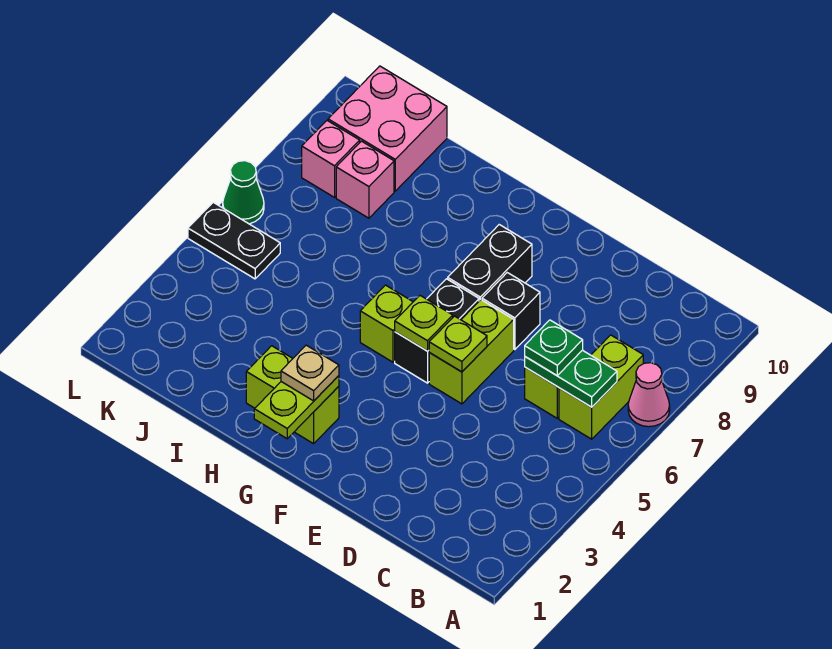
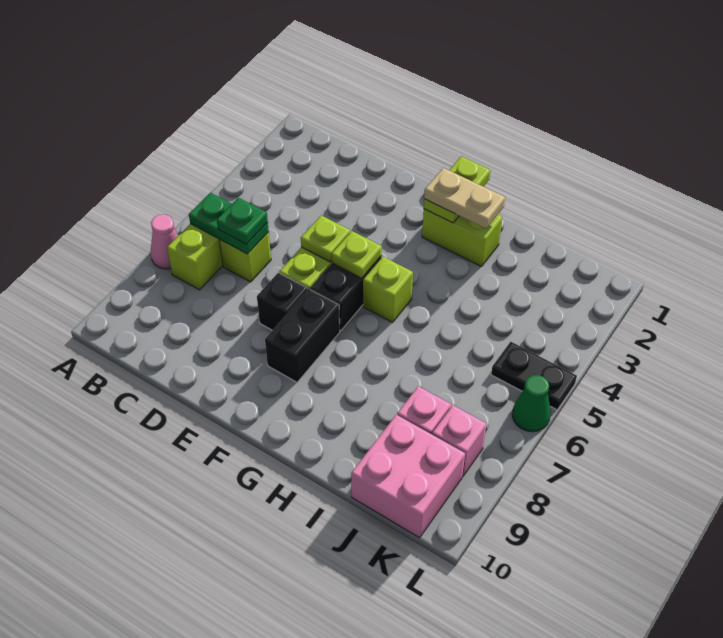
tan plate G2 level 3 -> tan plate G2:H2 level 3

